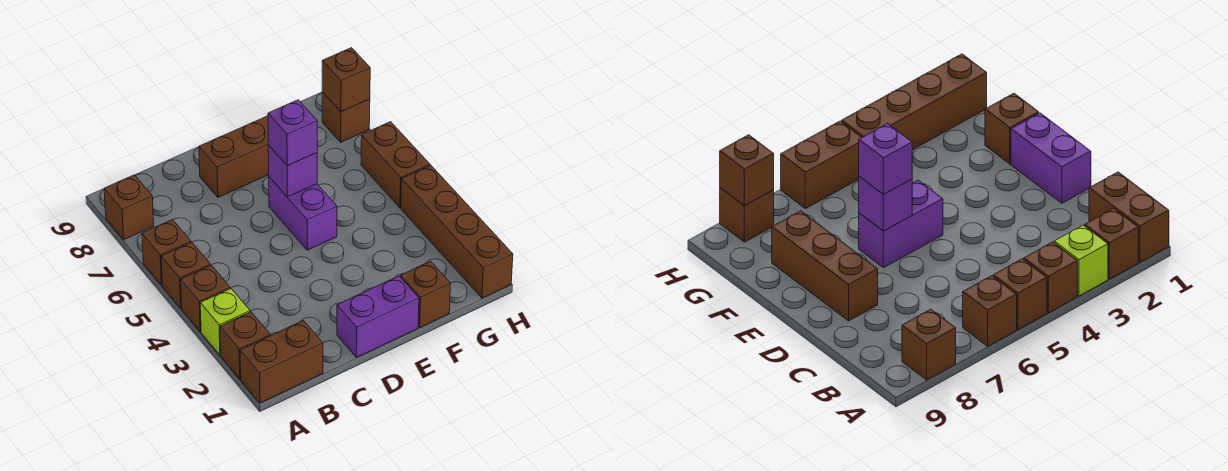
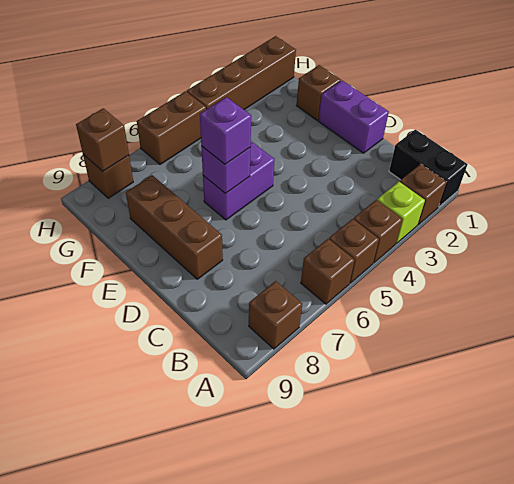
brown brick A1:B1 level 1 -> black brick A1:B1 level 1

